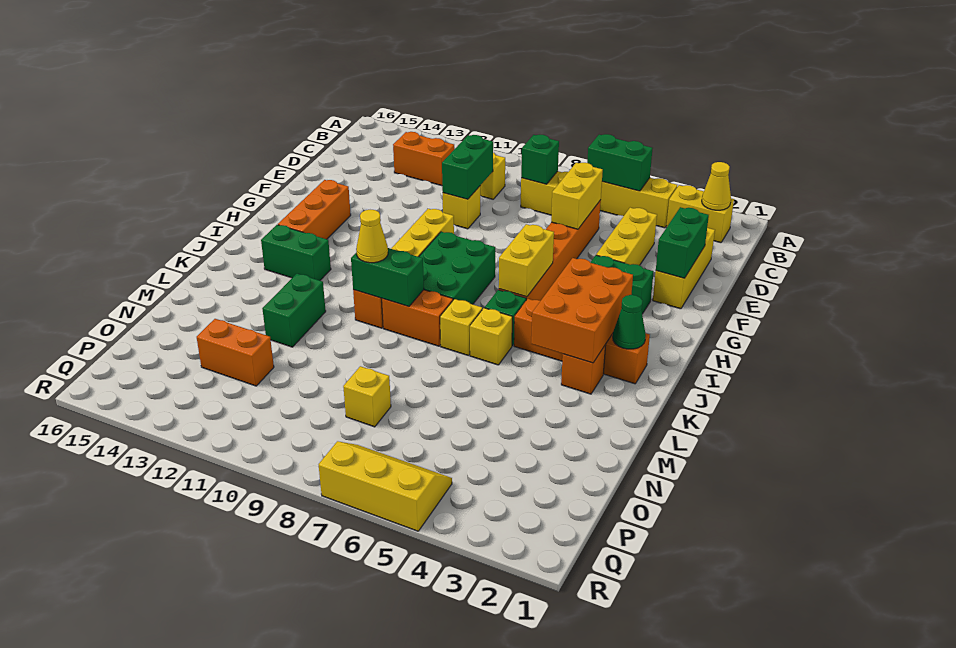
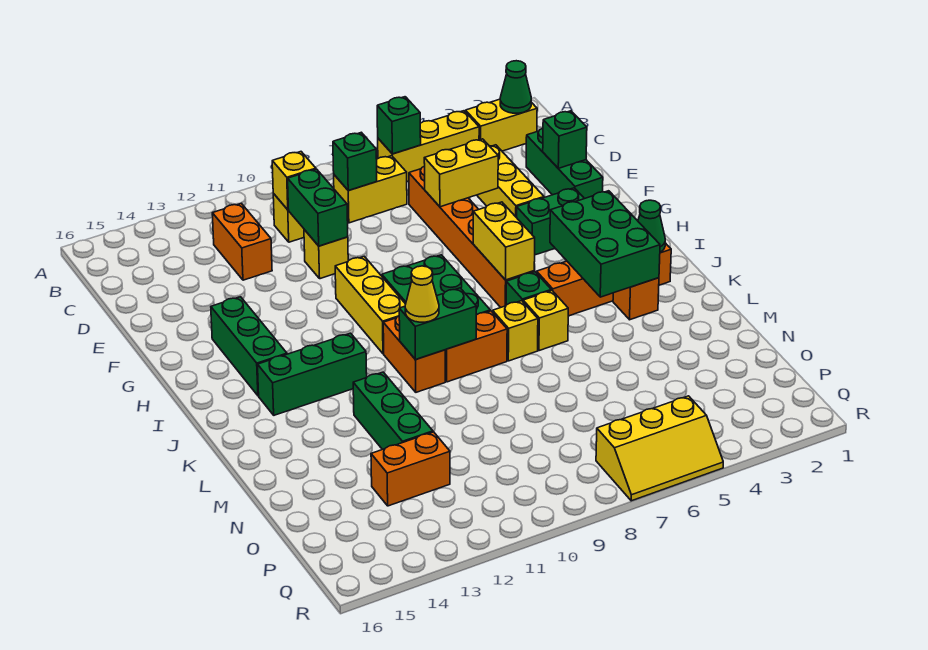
yellow cone B2 level 2 -> green cone B2 level 2
green brick B5:B6 level 2 -> green brick B6 level 2
orange brick C12:C13 level 1 -> orange brick C12:D12 level 1
yellow brick D2:F2 level 1 -> green brick D2:F2 level 1
yellow brick D6:E6 level 2 -> yellow brick E5:E6 level 2
green brick E2:F2 level 2 -> green brick E2 level 2
orange brick G14:I14 level 1 -> green brick G14:I14 level 1
orange brick I3:K4 level 2 -> green brick I3:K4 level 2
green brick J13:J14 level 1 -> green brick J12:J14 level 1
green brick L12:M12 level 1 -> green brick L12:N12 level 1
yellow brick O8 level 1 -> yellow brick C10 level 2
yellow slope Q5:R7 level 1 top R -> yellow slope Q5:R7 level 1 top Q

